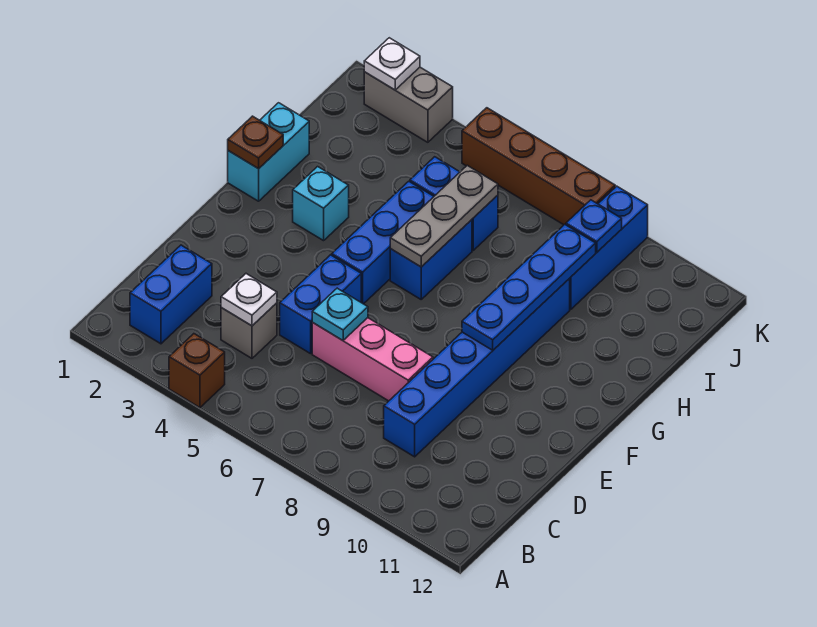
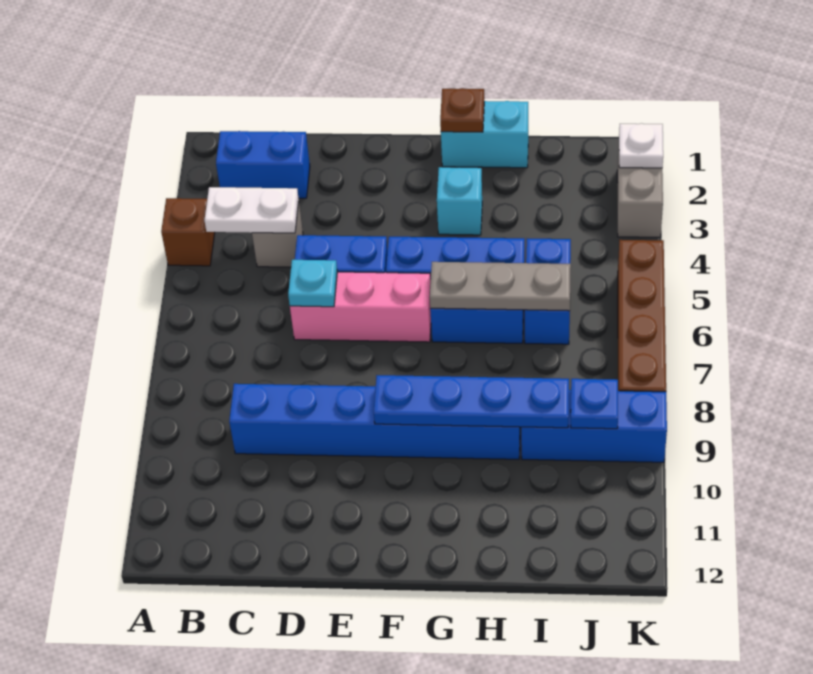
white plate C4 level 2 -> white plate B4:C4 level 2
pink brick D6:D8 level 1 -> pink brick D6:F6 level 1

